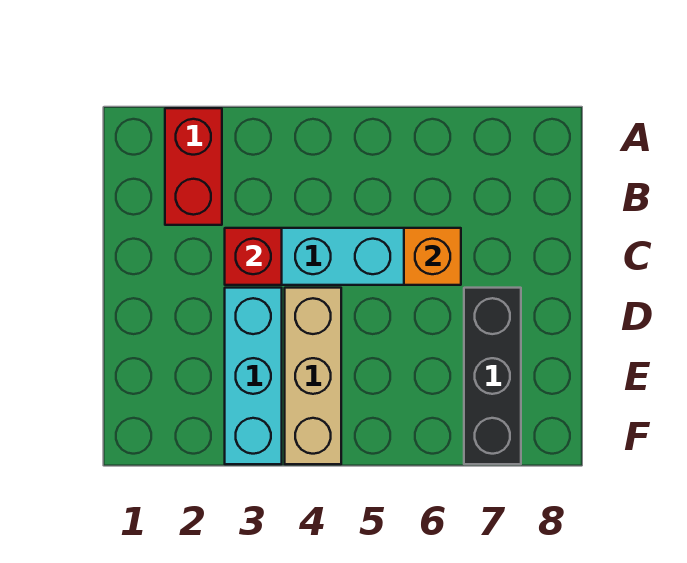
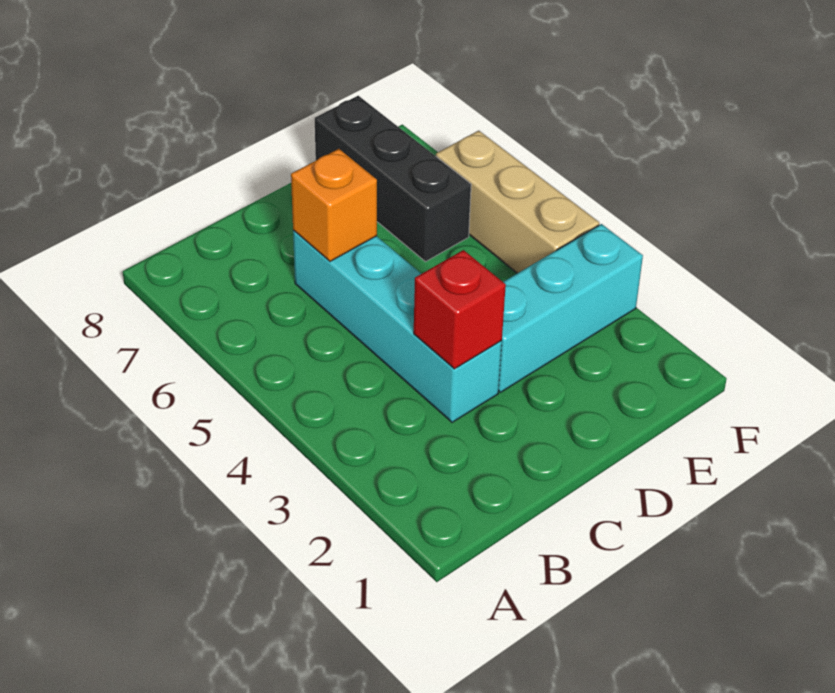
red brick A2:B2 level 1 -> none
tan brick D4:F4 level 1 -> tan brick F4:F6 level 1
black brick D7:F7 level 1 -> black brick E6:E8 level 1

